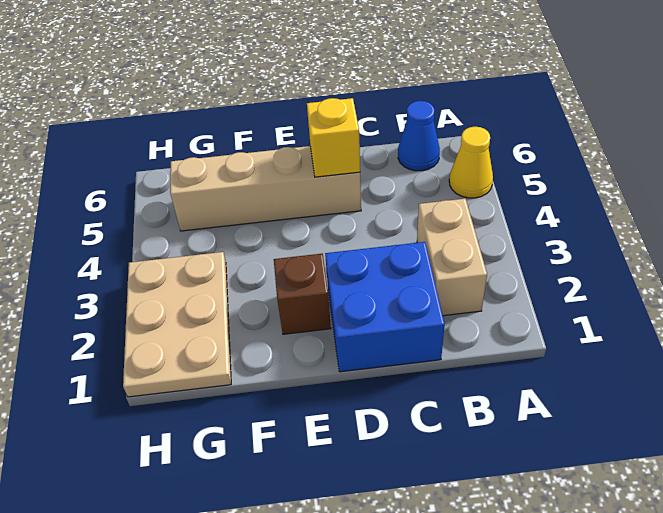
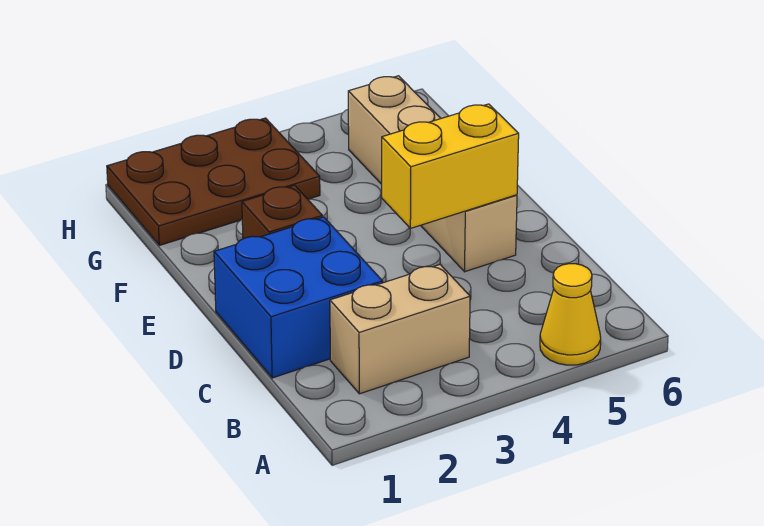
blue cone B6 level 1 -> none
yellow brick D5 level 2 -> yellow brick D4:D5 level 2
tan plate G1:H3 level 1 -> brown plate G1:H3 level 1

